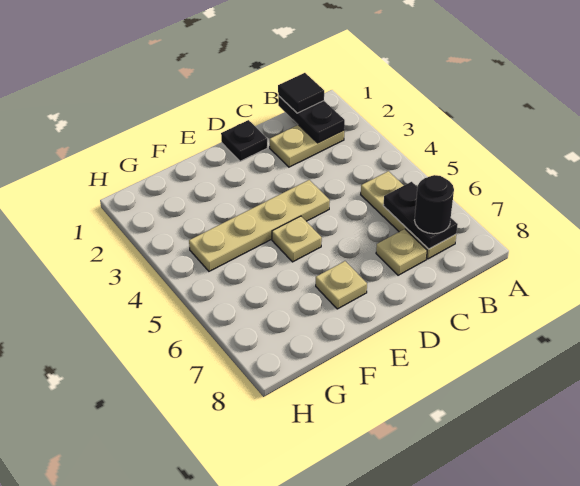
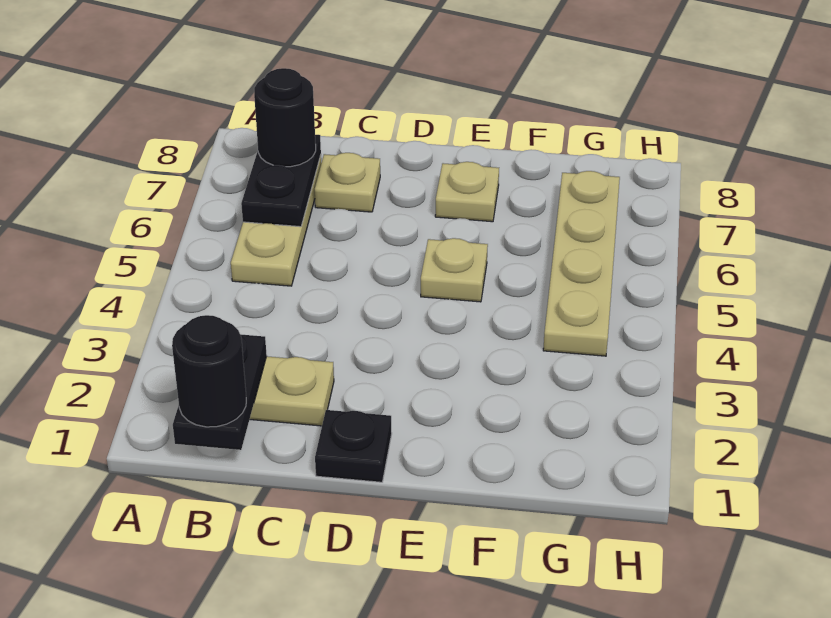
black tile B1 level 3 -> black round brick B1 level 3
tan plate D4:G4 level 1 -> tan plate G4:G7 level 1

